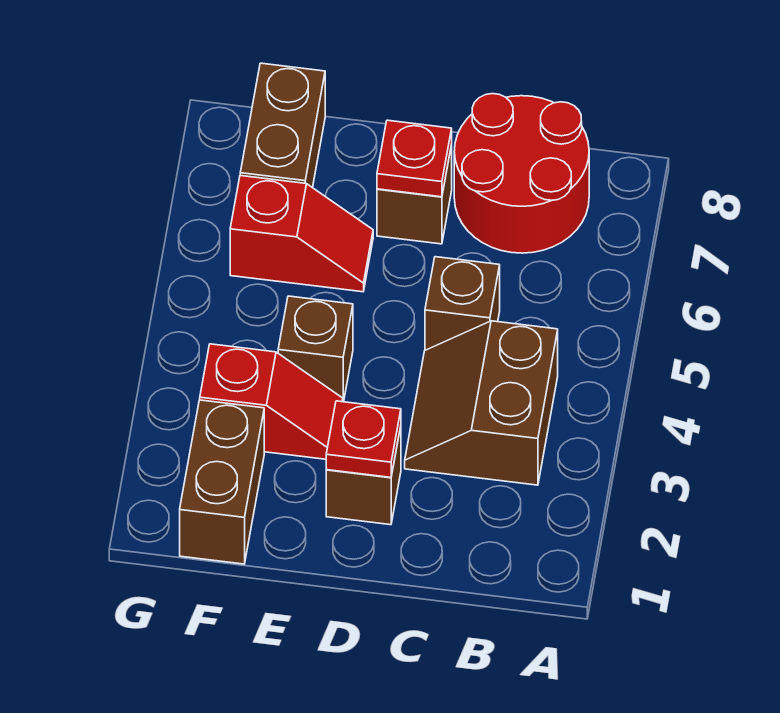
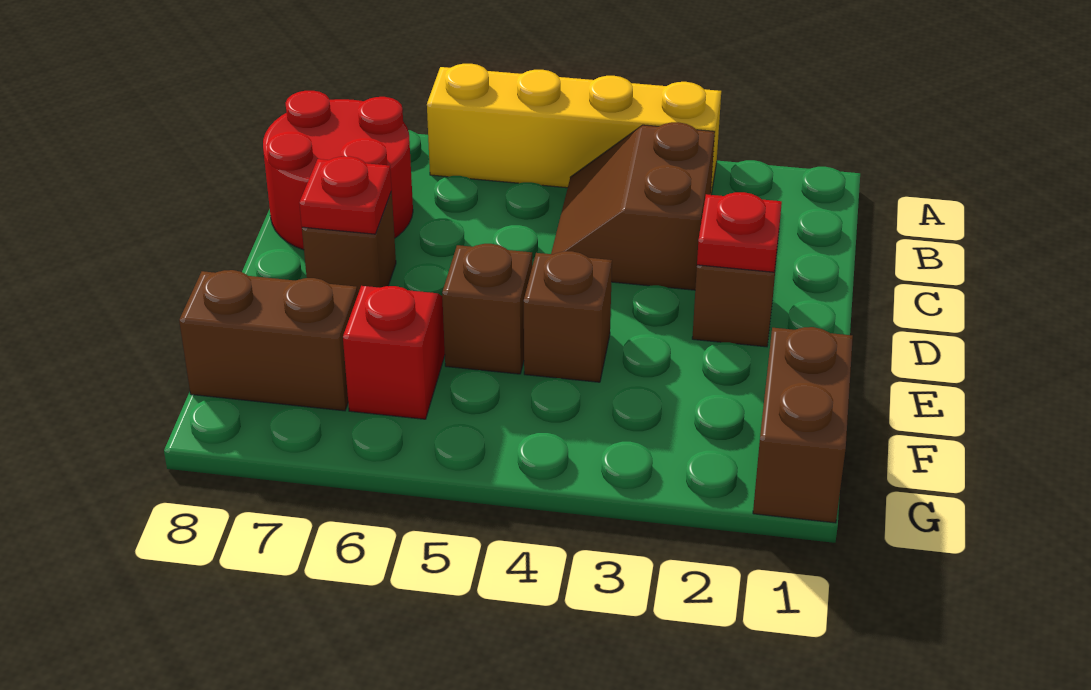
none -> yellow brick A3:A6 level 1
brown slope B3:C4 level 1 top B -> brown slope B3:C4 level 1 top 3
brown brick C5 level 1 -> brown brick E5 level 1
red slope E3:F3 level 1 top F -> none
brown brick F1:F2 level 1 -> brown brick F1:G1 level 1

